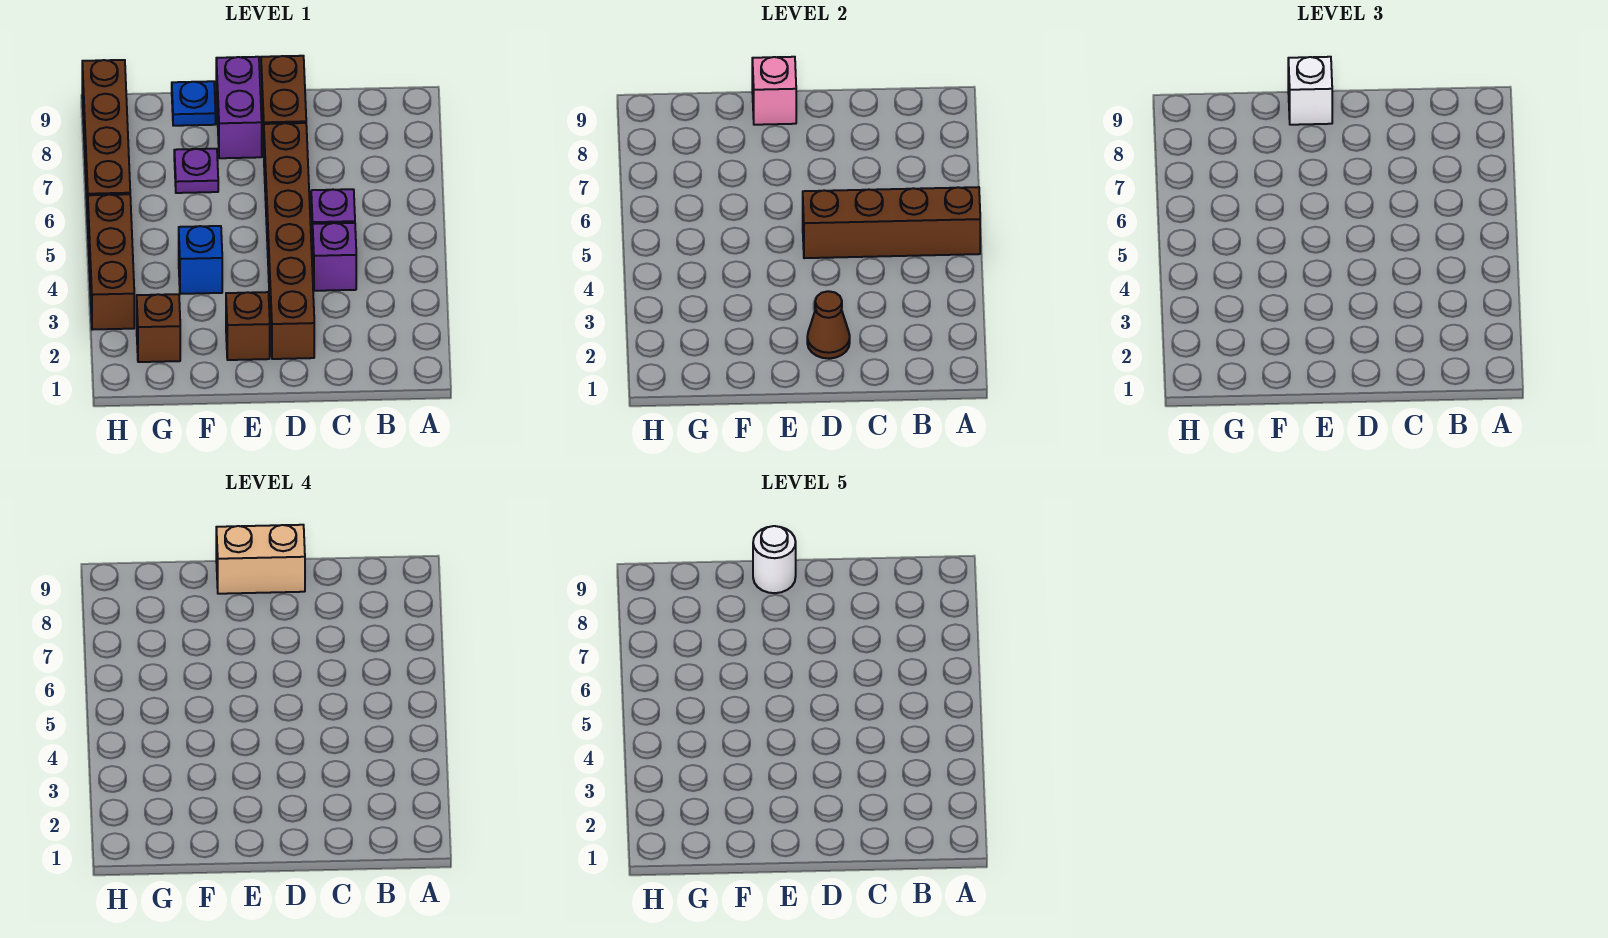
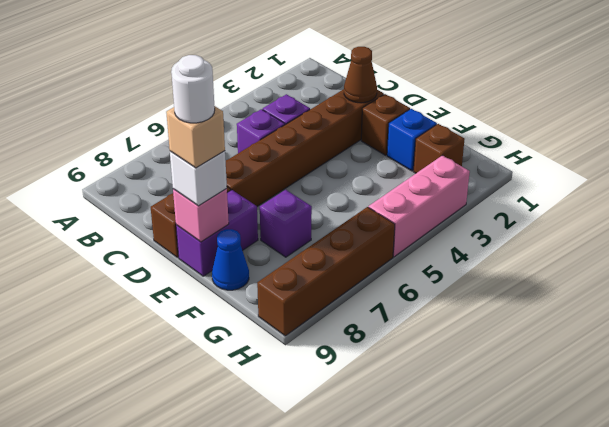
brown brick A5:D5 level 2 -> none
tan brick D9:E9 level 4 -> tan brick E9 level 4
blue brick F4 level 1 -> blue brick F2 level 1
purple plate F7 level 1 -> purple brick F7 level 1
blue plate F9 level 1 -> blue cone F9 level 1
brown brick H3:H5 level 1 -> pink brick H3:H5 level 1

